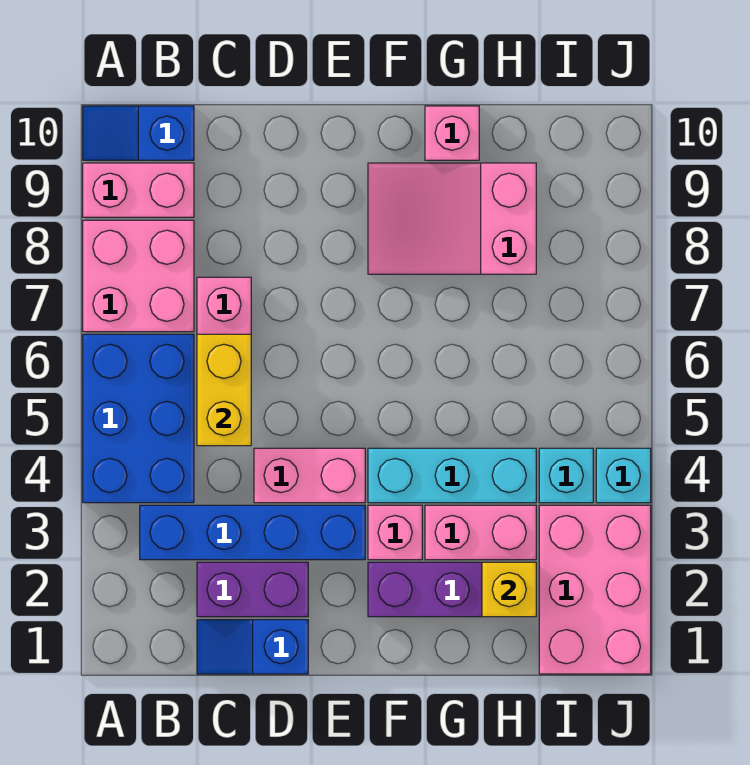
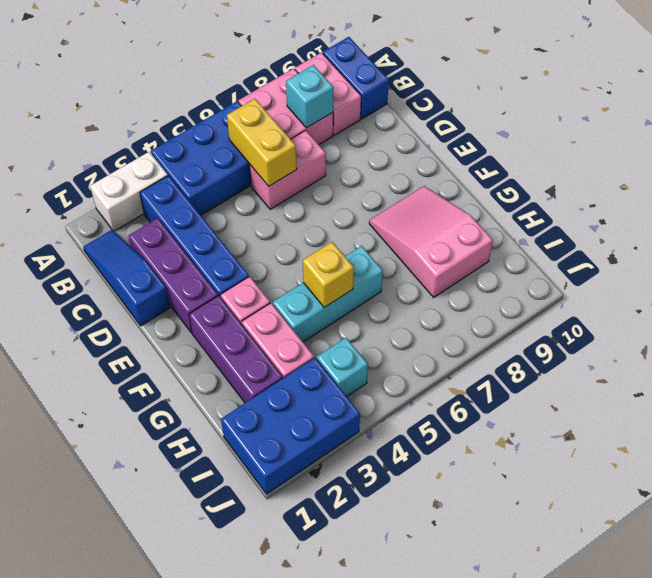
none -> white brick A2:A3 level 1
blue slope A10:B10 level 1 top B -> blue brick A10:B10 level 1
blue slope C1:D1 level 1 top D -> blue slope B1:D1 level 1 top D
purple brick C2:D2 level 1 -> purple brick C2:E2 level 1
yellow brick C5:C6 level 2 -> yellow brick B6:C6 level 2
pink brick D4:E4 level 1 -> none
cyan brick F4:H4 level 1 -> cyan brick G4:G6 level 1
pink brick G10 level 1 -> none
yellow brick H2 level 2 -> yellow brick G5 level 2
pink brick I1:J3 level 1 -> blue brick I1:J3 level 1
cyan brick J4 level 1 -> cyan brick B8 level 2

